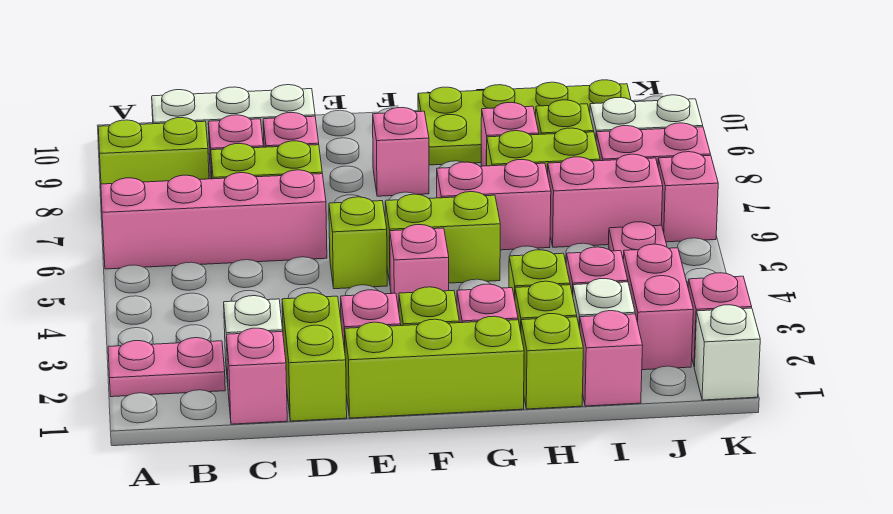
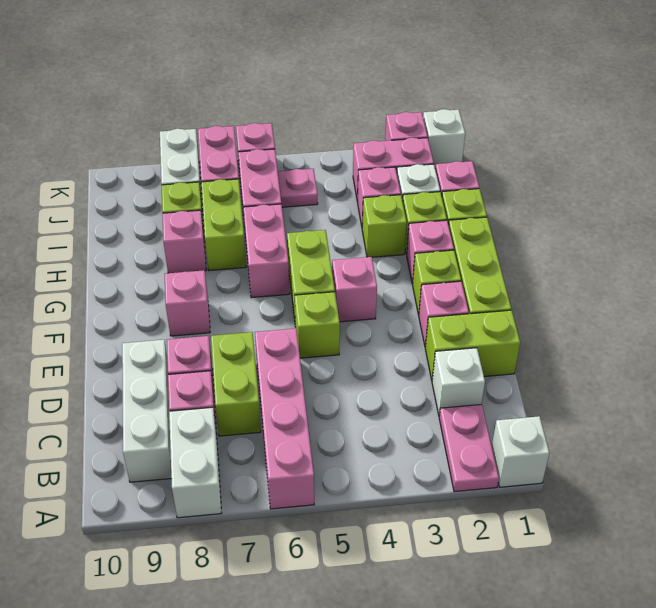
none -> white brick A1 level 1
lime brick A8:B8 level 1 -> white brick A8:B8 level 1
pink brick C1 level 1 -> none
lime plate G9:J10 level 1 -> none

